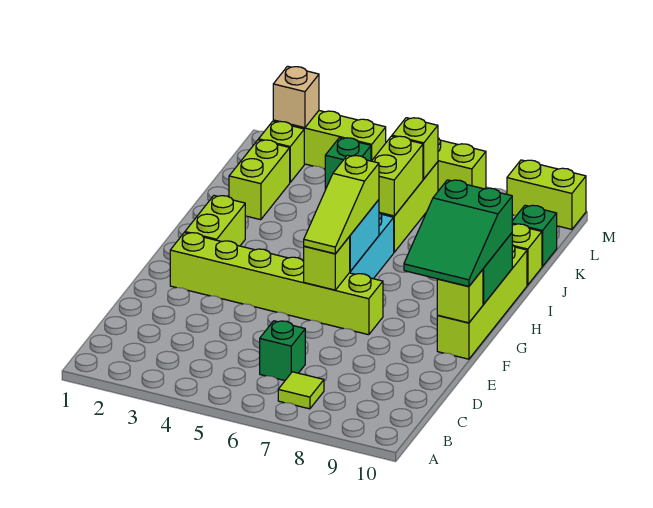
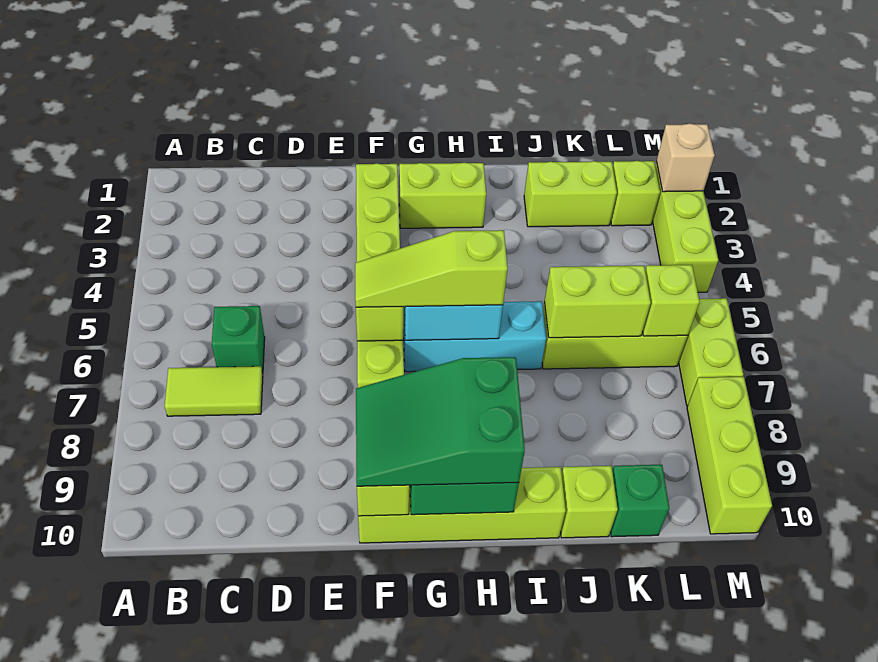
lime tile B7 level 1 -> lime tile B7:C7 level 1
green brick L4 level 1 -> none
lime brick M9:M10 level 1 -> lime brick M8:M10 level 1

